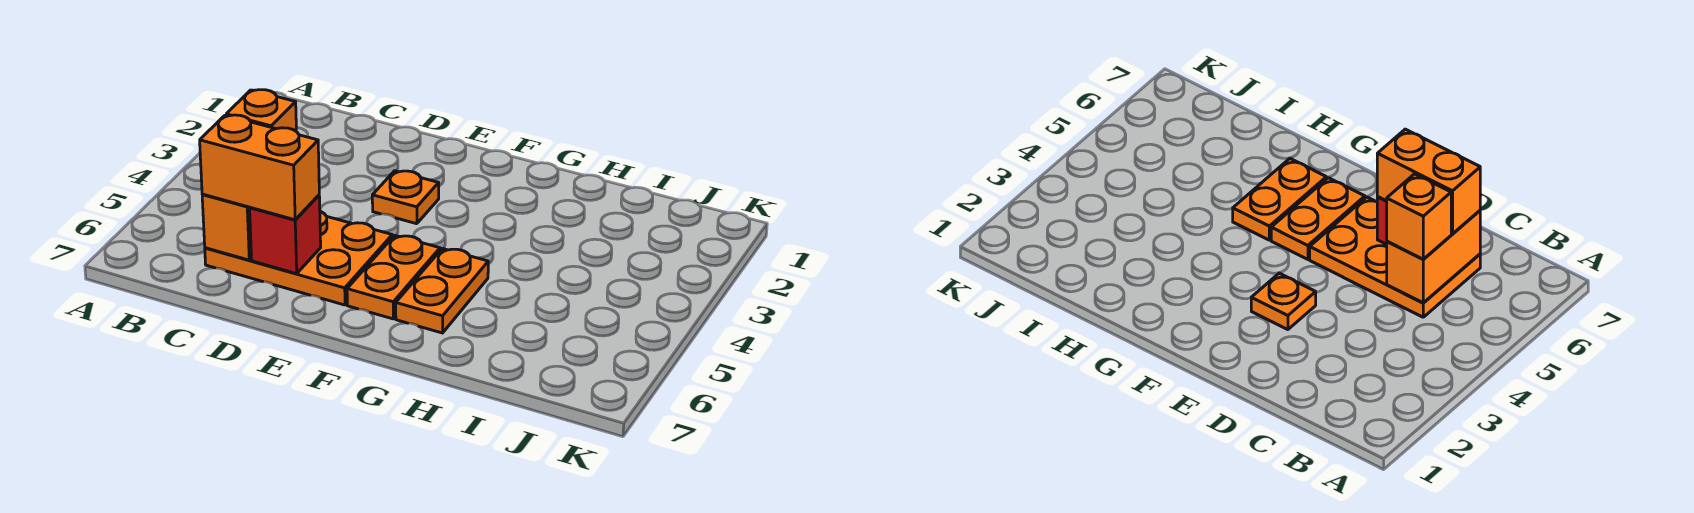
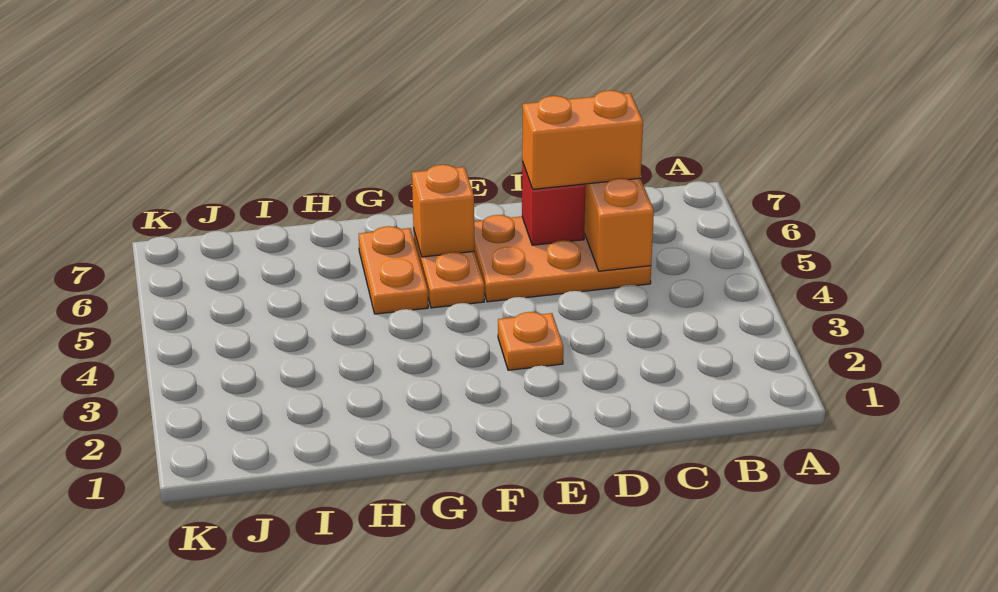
orange brick C5 level 3 -> orange brick F6 level 2

